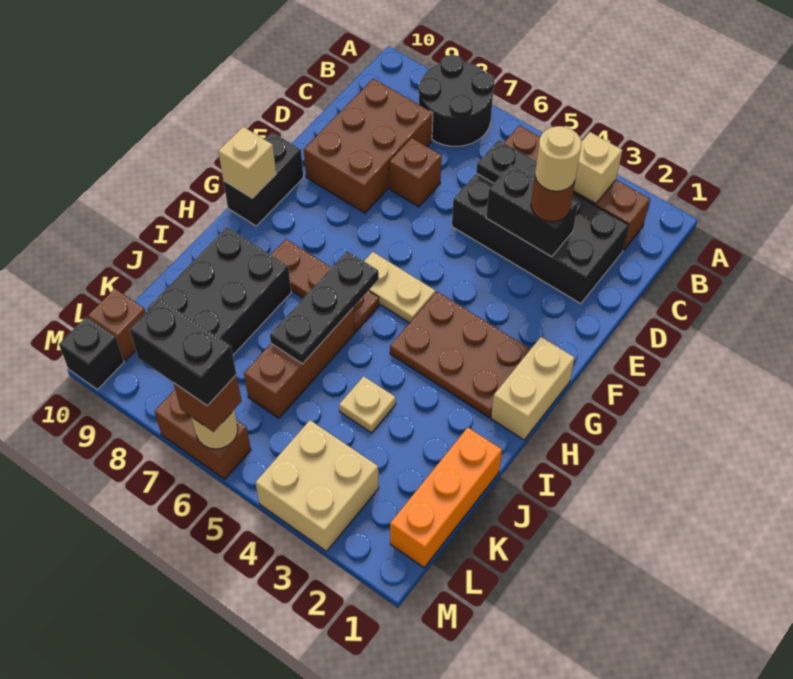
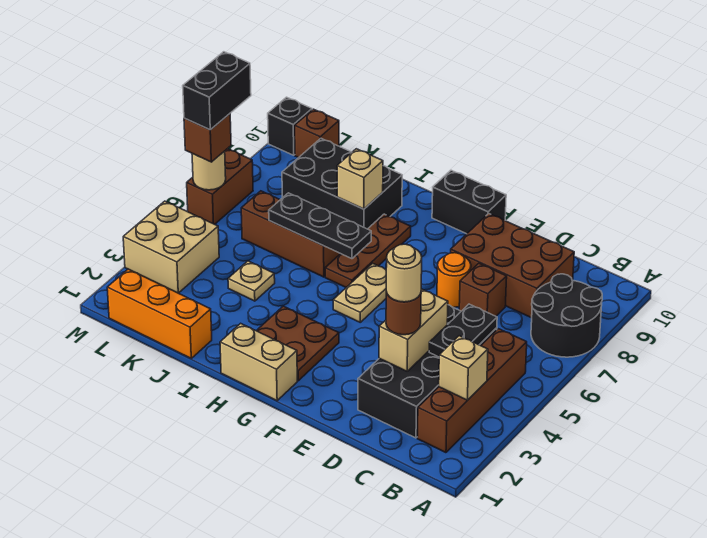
black brick D3:D4 level 2 -> tan brick D3:D4 level 2
none -> orange round brick E7 level 1
brown plate G2:H4 level 1 -> brown plate G2:H3 level 1
tan brick G10 level 2 -> tan brick I8 level 2

